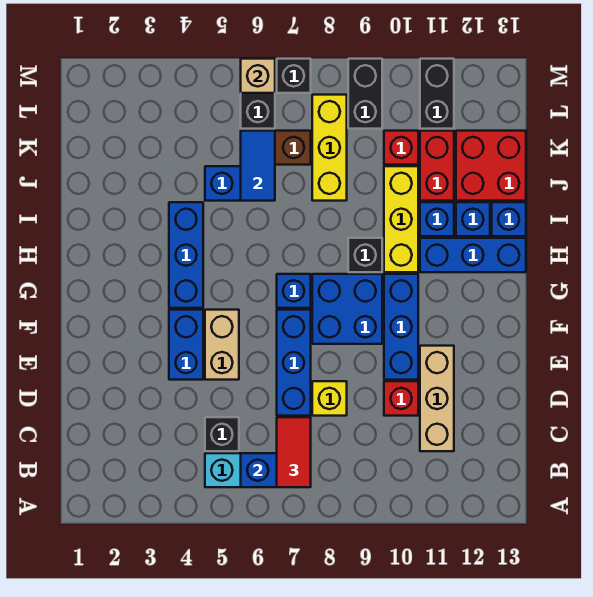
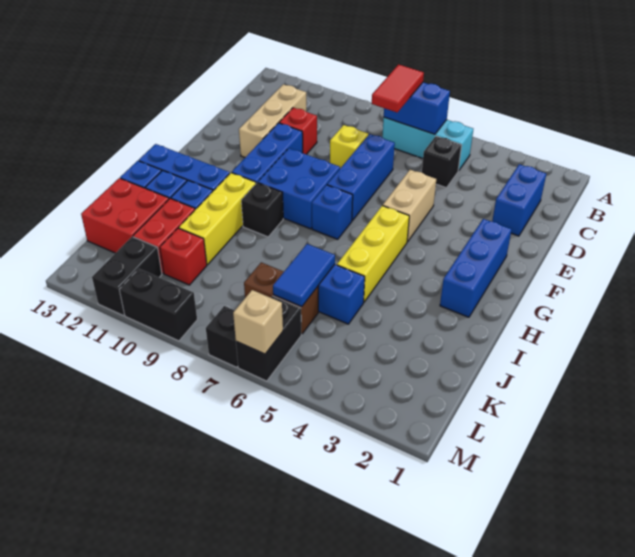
blue brick E4:F4 level 1 -> blue brick C2:D2 level 1
blue brick G4:I4 level 1 -> blue brick F2:H2 level 1
yellow brick J8:L8 level 1 -> yellow brick G5:I5 level 1
black brick L9:M9 level 1 -> black brick M9:M10 level 1

